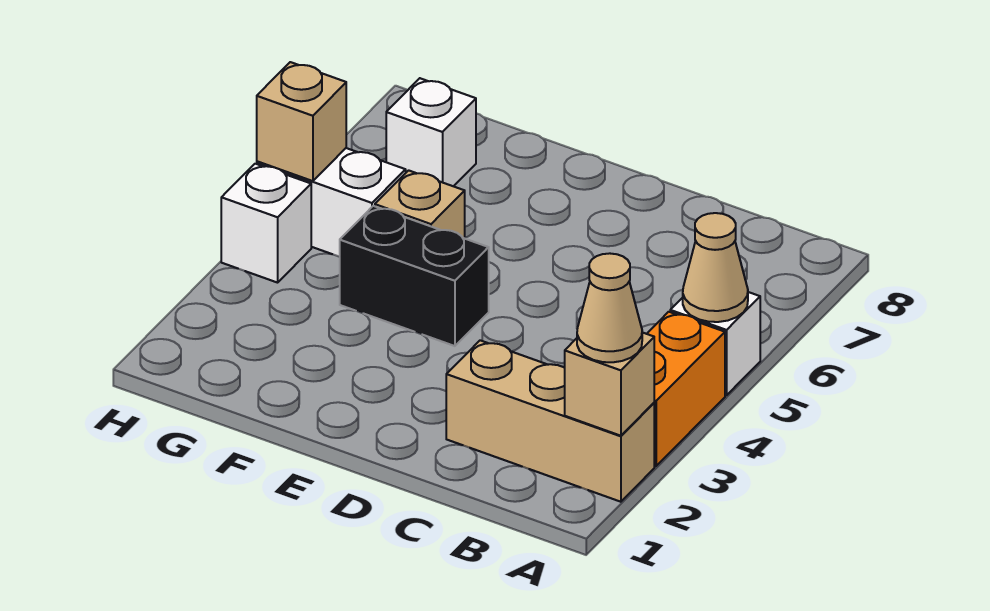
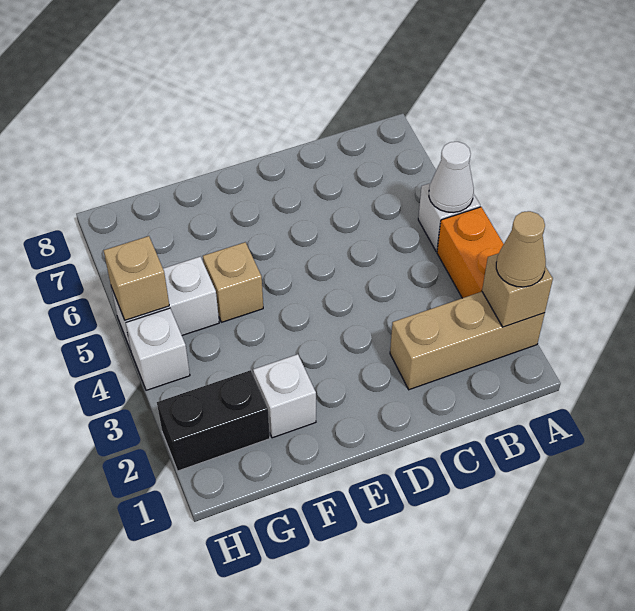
tan cone A5 level 2 -> white cone A5 level 2
black brick E4:F4 level 1 -> black brick G2:H2 level 1
white brick G7 level 1 -> white brick F2 level 1

